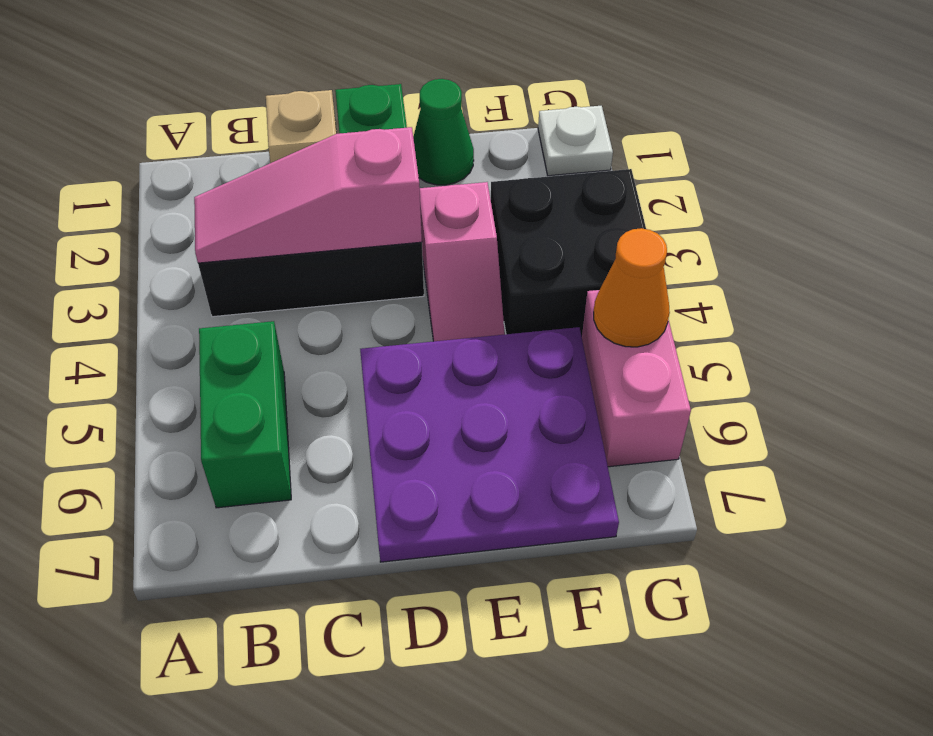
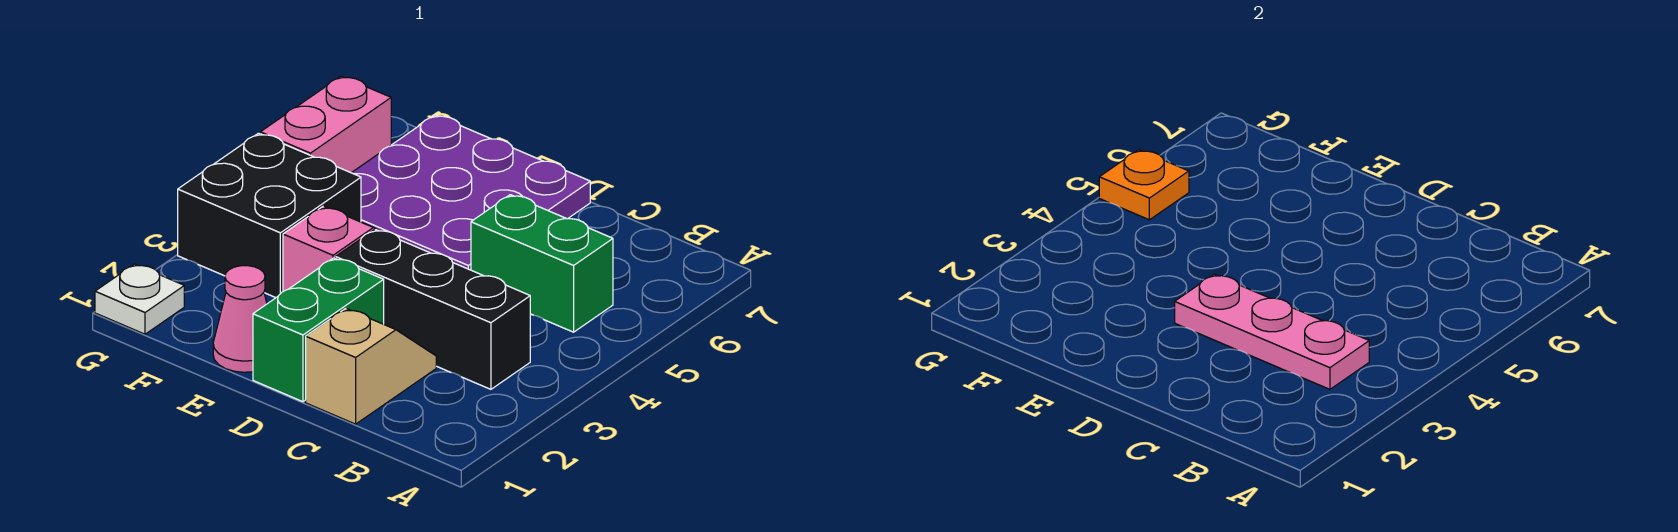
pink slope B3:D3 level 2 top D -> pink plate B3:D3 level 2
green brick B5:B6 level 1 -> green brick B5:C5 level 1
green cone E1 level 1 -> pink cone E1 level 1
orange cone G5 level 2 -> orange plate G5 level 2

